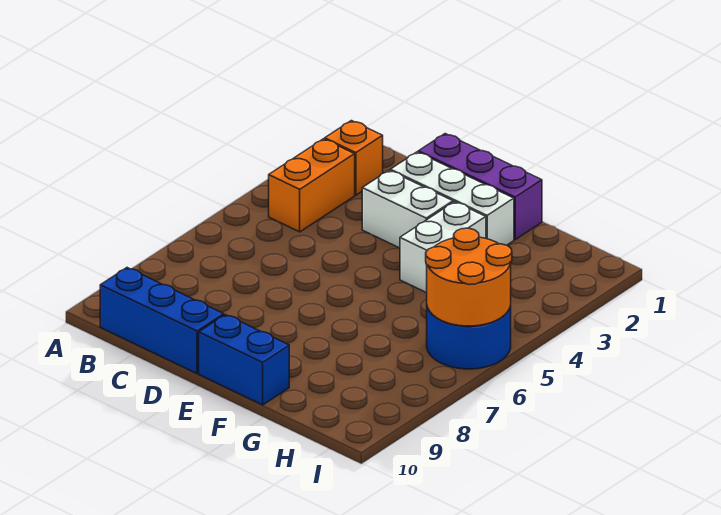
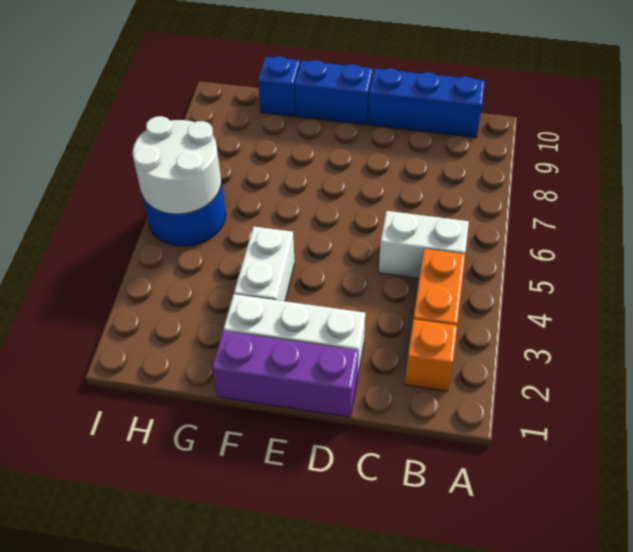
white brick D3:E3 level 1 -> white brick B5:C5 level 1
none -> blue brick G10 level 1
orange round brick H5:I6 level 2 -> white round brick H5:I6 level 2

